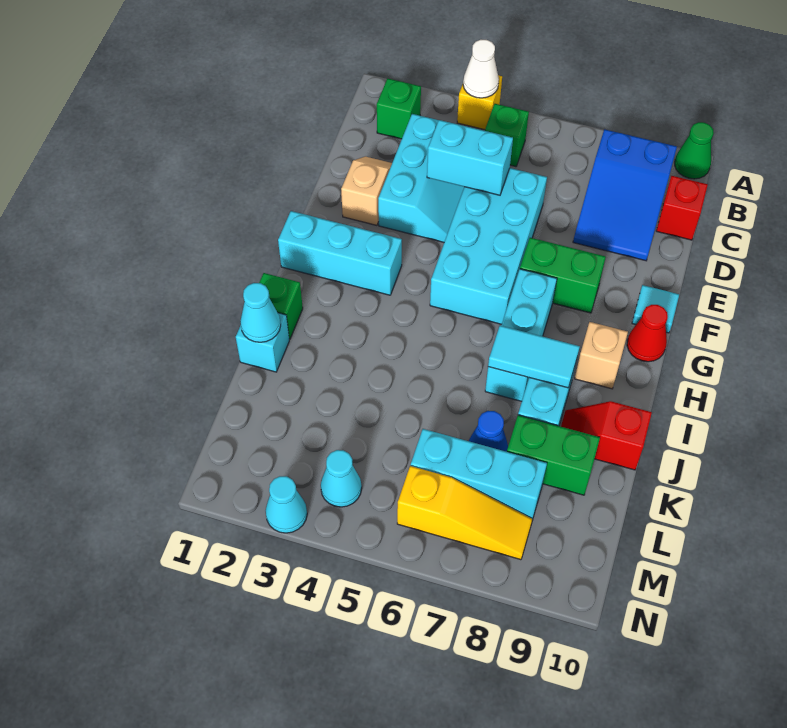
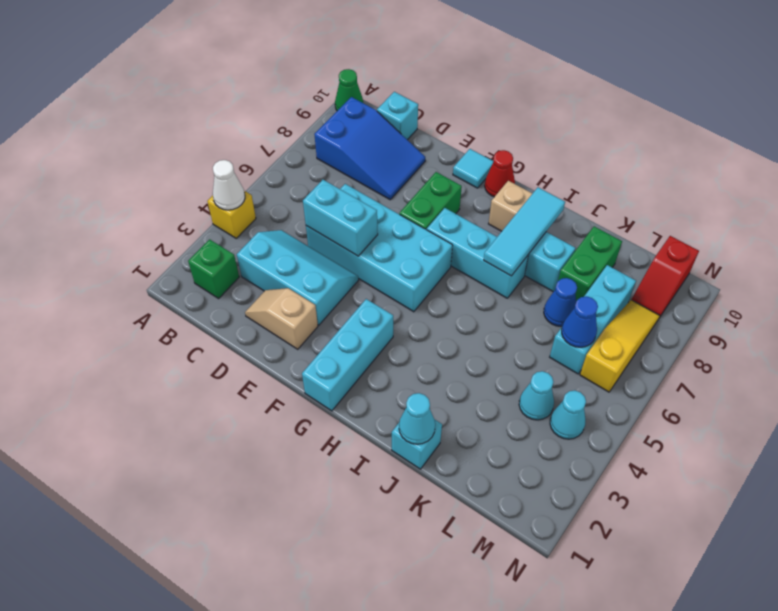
green brick B5 level 1 -> none
red brick C10 level 1 -> cyan brick C10 level 1
cyan brick D4:D5 level 2 -> cyan brick D5:E5 level 2
green brick I1 level 1 -> none
cyan tile I7:I8 level 2 -> cyan tile I7:I9 level 2
red slope J9:J10 level 1 top 10 -> red slope M9:M10 level 1 top 10
none -> blue cone L6 level 2
cyan cone N3 level 1 -> cyan cone L4 level 1

